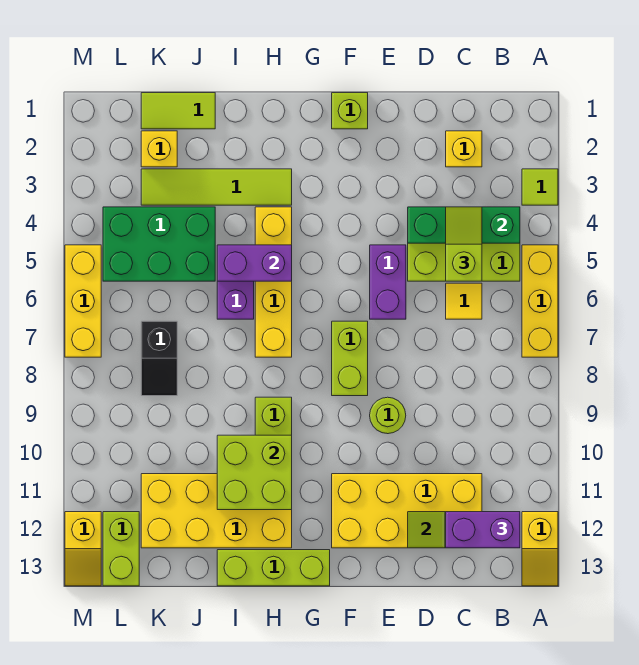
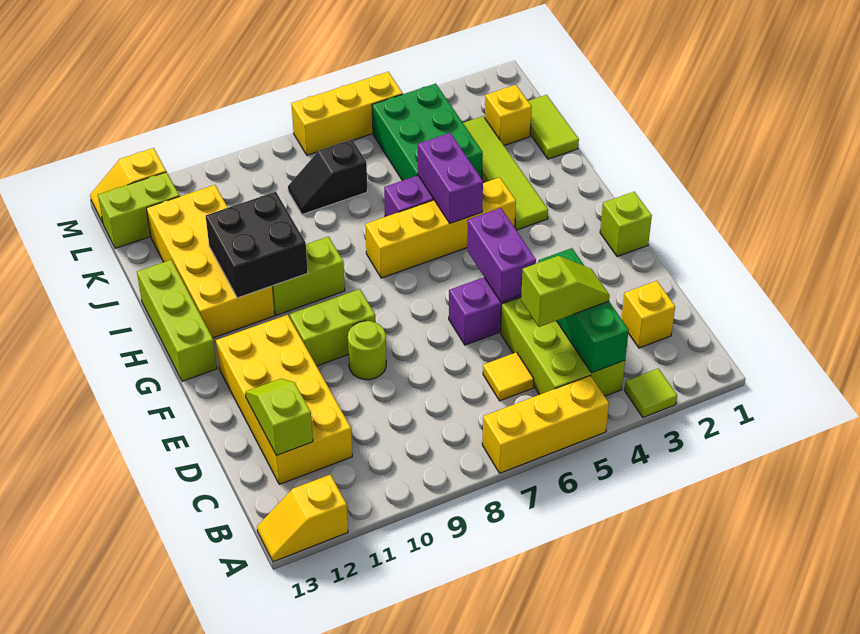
purple brick B12:C12 level 3 -> purple brick E5:F5 level 2
lime brick F7:F8 level 1 -> lime brick F9:F10 level 1
lime brick H10:I11 level 2 -> black brick H10:I11 level 2

